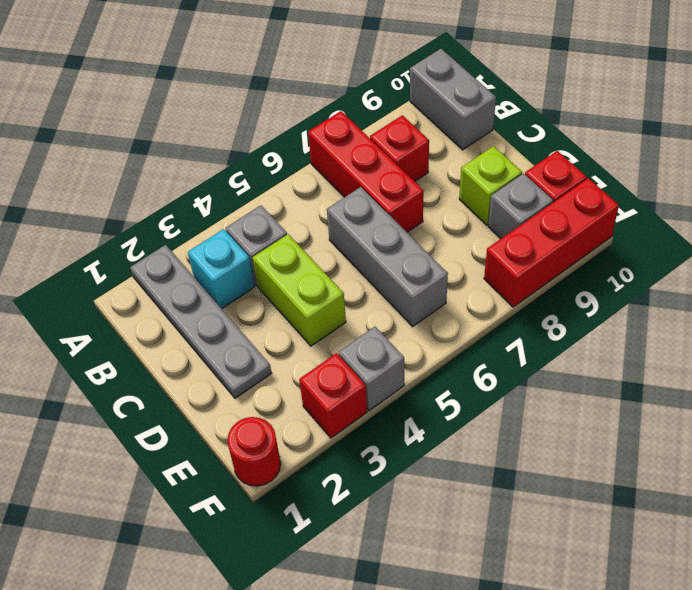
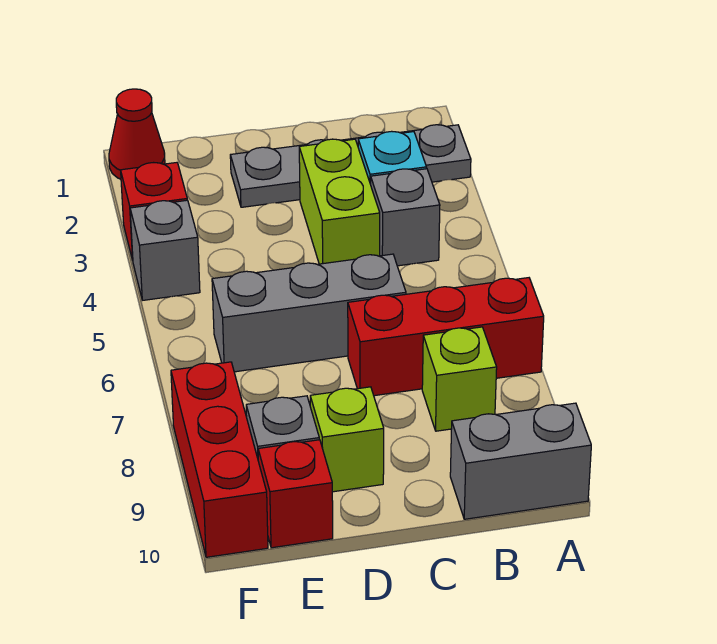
red brick B8 level 1 -> lime brick B8 level 1
lime brick C4:D4 level 1 -> lime brick C3:C4 level 1
red round brick F1 level 1 -> red cone F1 level 1

